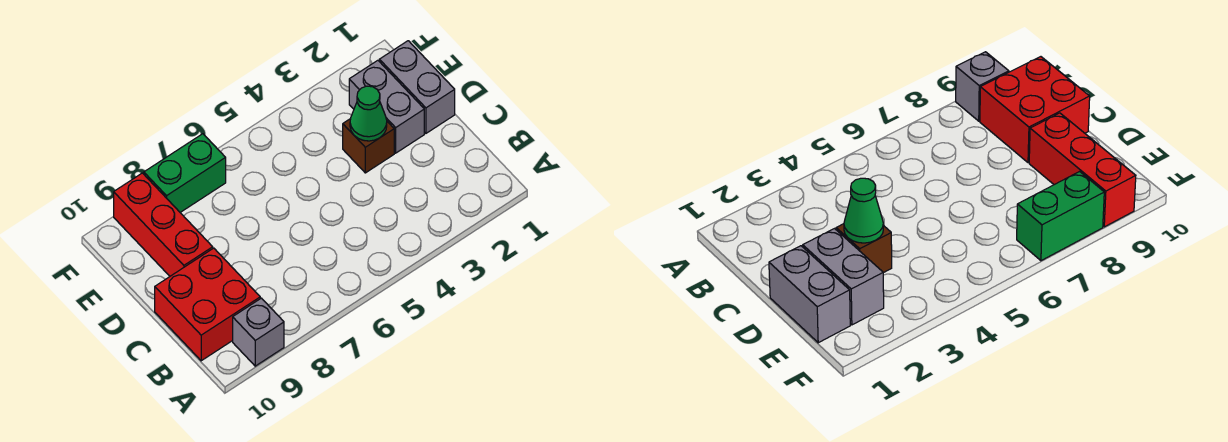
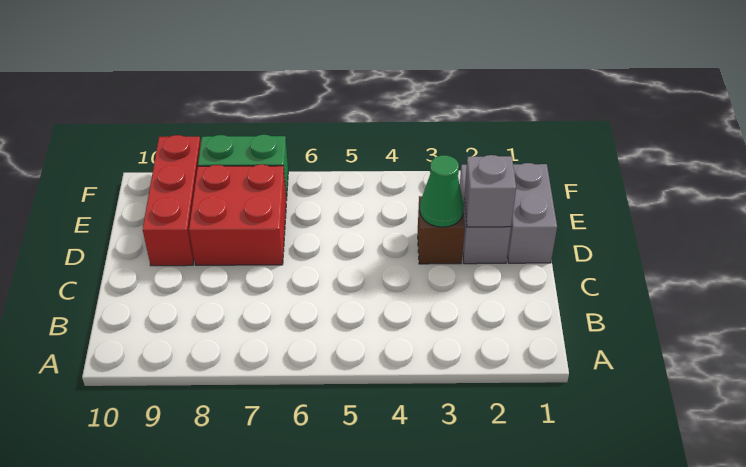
grey brick A9 level 1 -> grey brick D2 level 2
red brick B9:C10 level 1 -> red brick D7:E8 level 1

